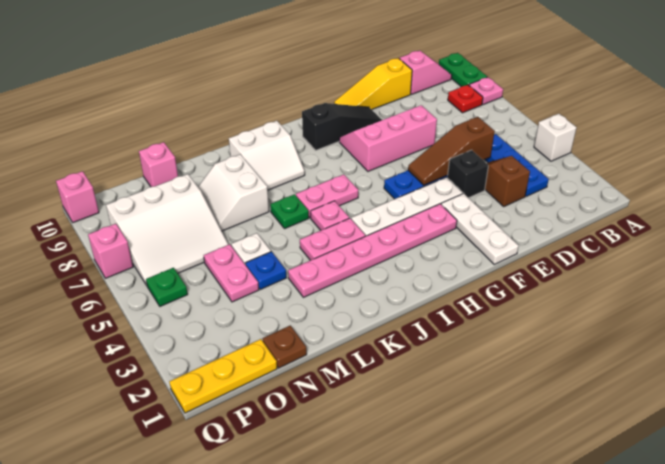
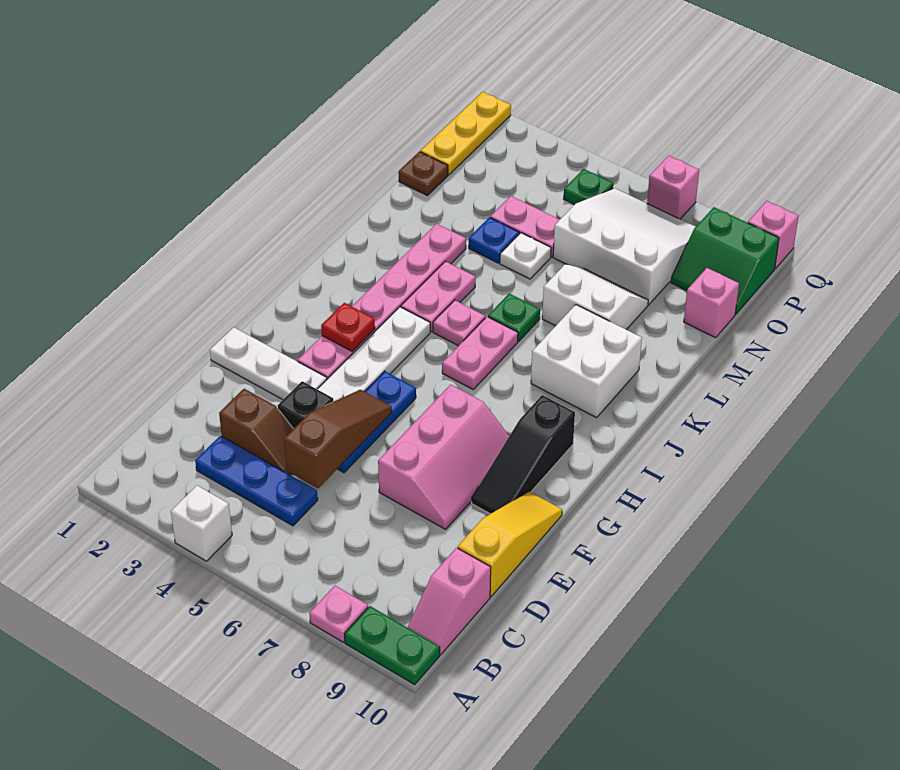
red plate B8 level 1 -> red plate H3 level 2
white slope J8:K9 level 1 top 9 -> white brick J8:K9 level 1
white slope N6:P8 level 1 top 8 -> white slope N6:P8 level 1 top N
none -> green slope O9:P10 level 1 top P

